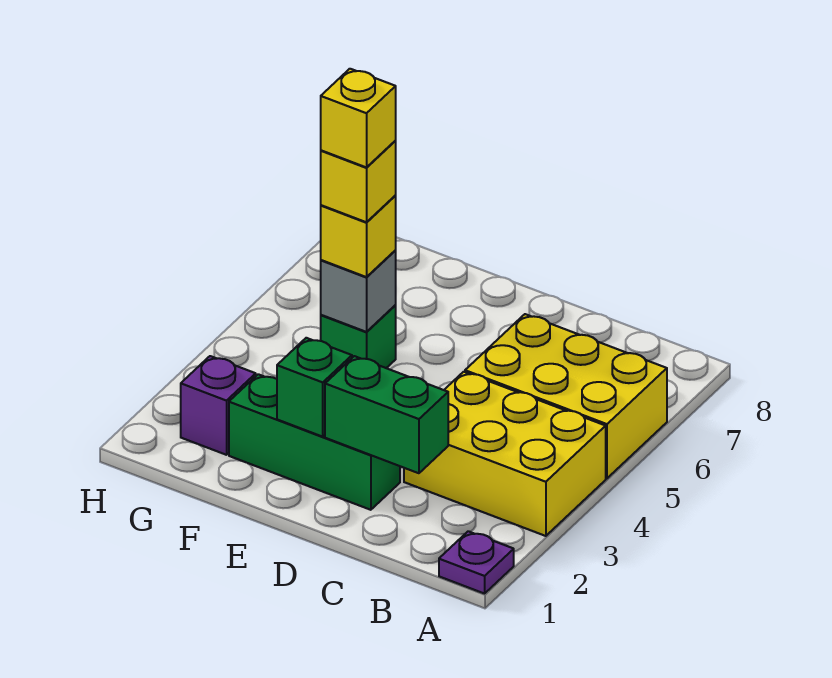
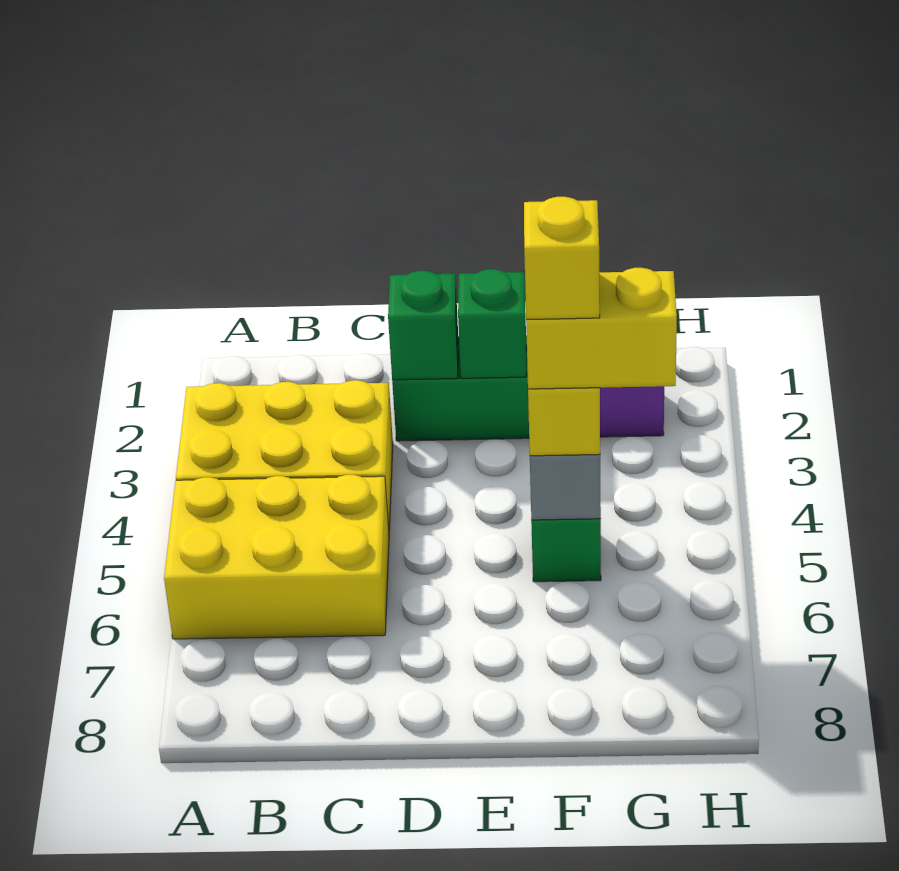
purple plate A1 level 1 -> none
green brick C2:D2 level 2 -> green brick D2 level 2
yellow brick F5 level 4 -> yellow brick F5:G5 level 4

